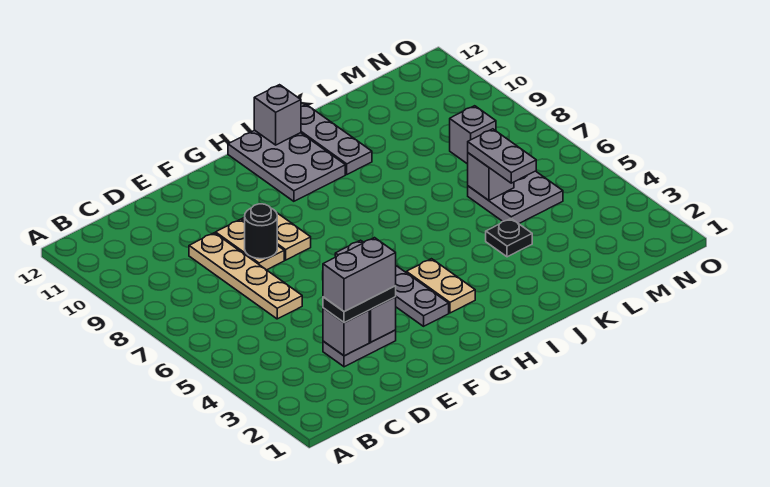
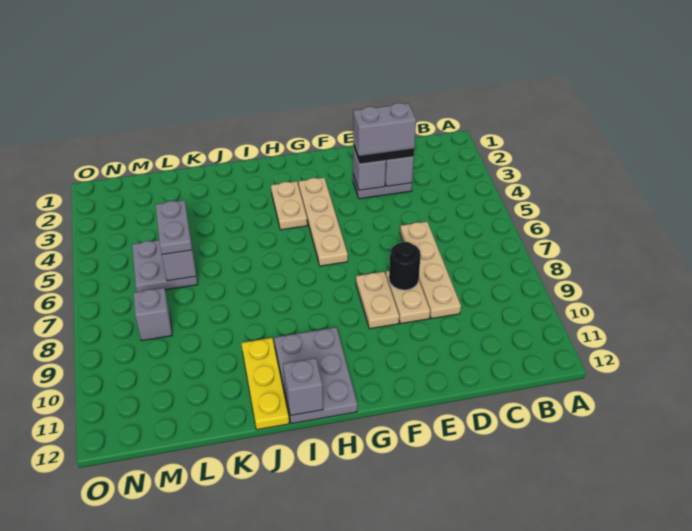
grey plate G3:G6 level 1 -> tan plate G3:G6 level 1
grey plate J10:J12 level 1 -> yellow plate J10:J12 level 1
black plate K4 level 1 -> none

